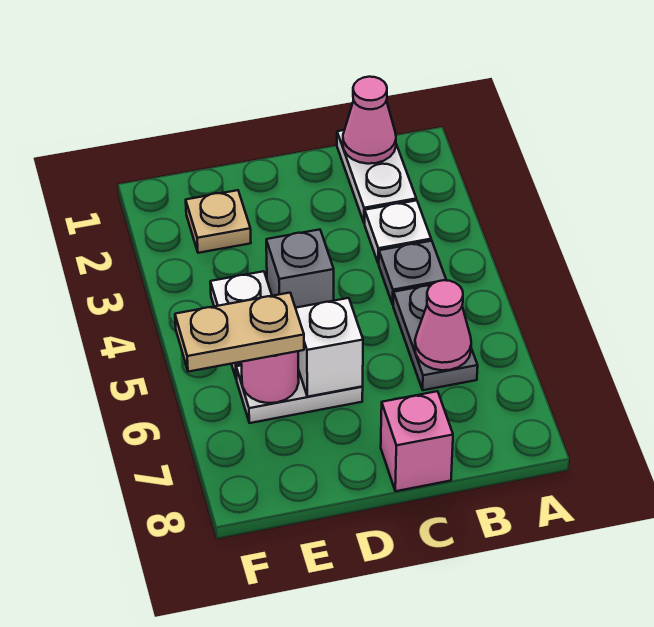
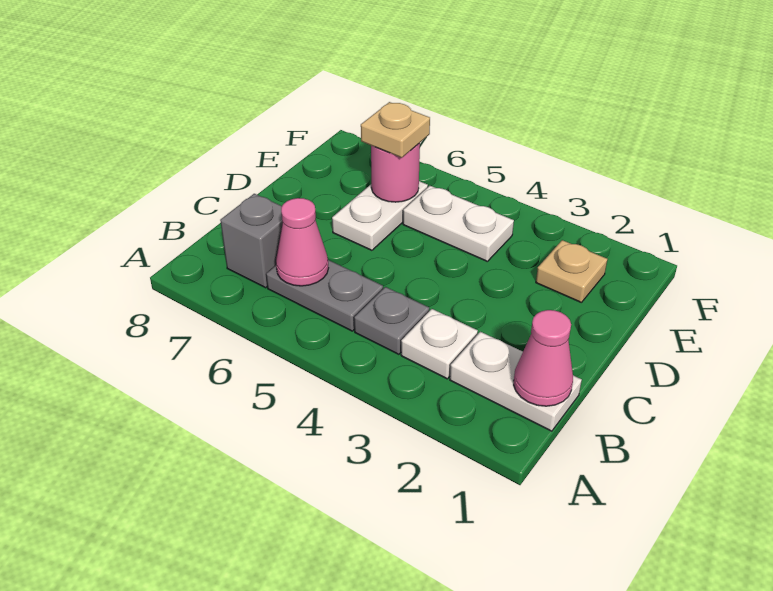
pink brick C8 level 1 -> none
grey brick D4 level 1 -> grey brick B7 level 1
white brick D6 level 2 -> none
tan plate E6:F6 level 3 -> tan plate E6 level 3

